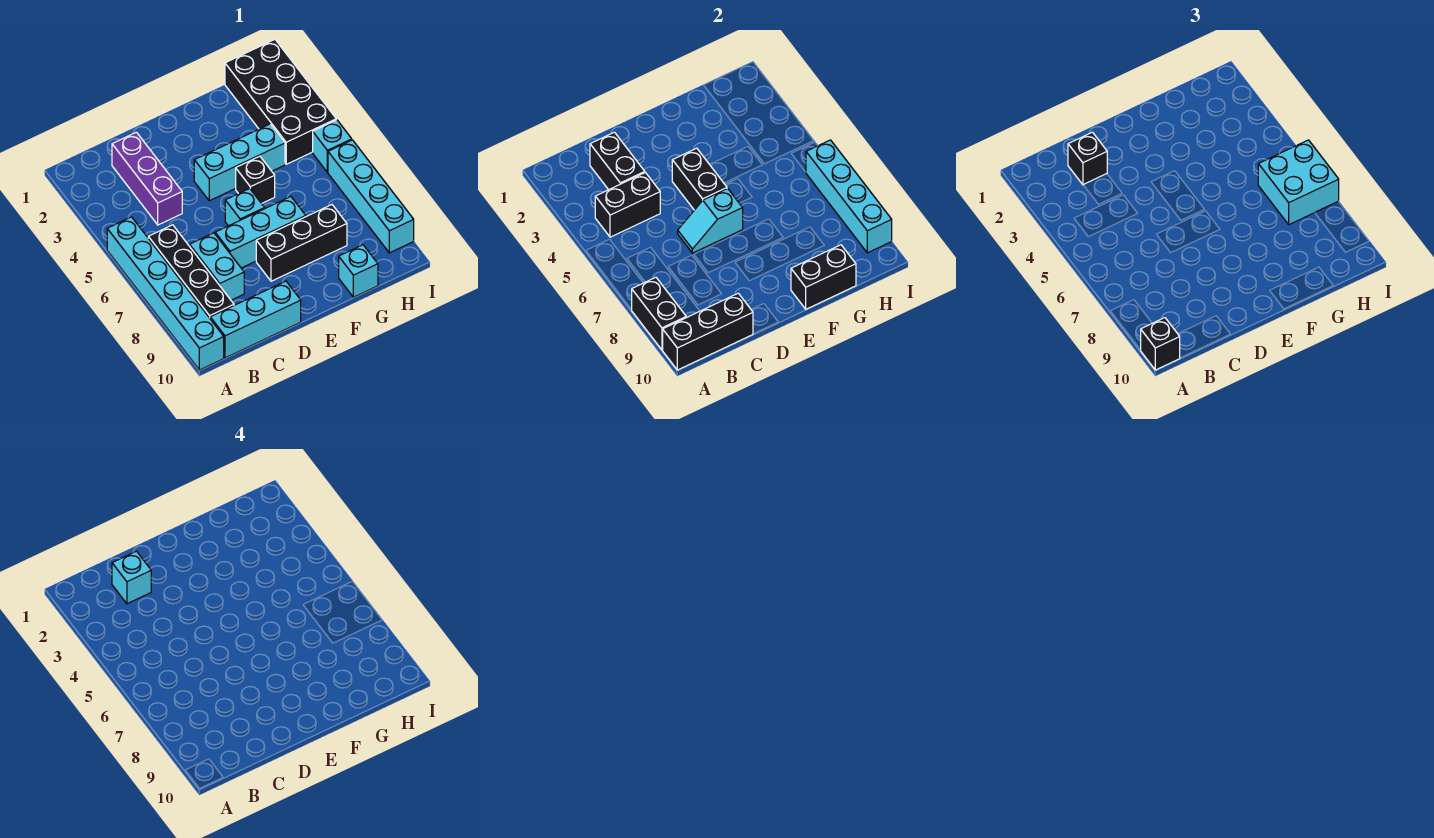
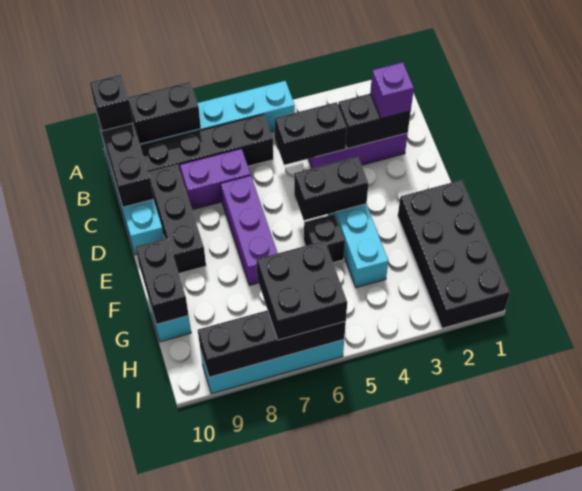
black brick B4:C4 level 2 -> black brick C4:C5 level 2
black brick C2 level 3 -> purple brick C2 level 3
cyan brick C2 level 4 -> none
cyan brick C7:C8 level 1 -> purple brick C7:C8 level 1
cyan slope D6:E6 level 2 top E -> none
cyan brick D7:F7 level 1 -> purple brick D7:F7 level 1
cyan brick E6 level 1 -> none
black brick E8:G8 level 1 -> black brick C9:E9 level 1
black brick H1:I4 level 1 -> black brick F1:I2 level 1
cyan brick H6:I7 level 3 -> black brick H6:I7 level 3
cyan brick I5 level 1 -> none
cyan brick I6:I9 level 2 -> black brick I6:I9 level 2

